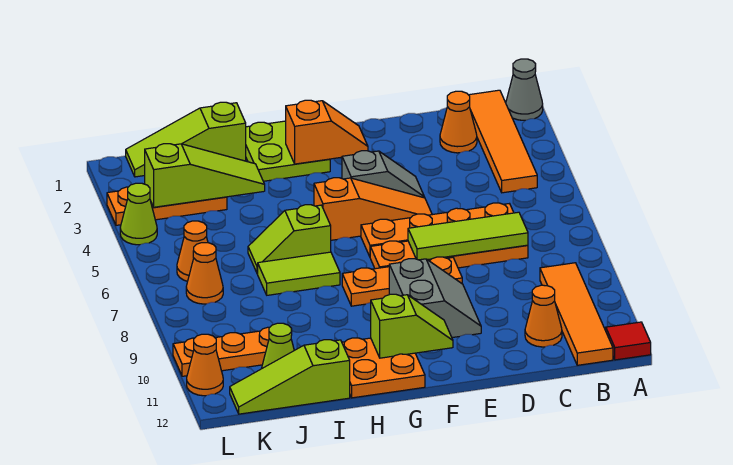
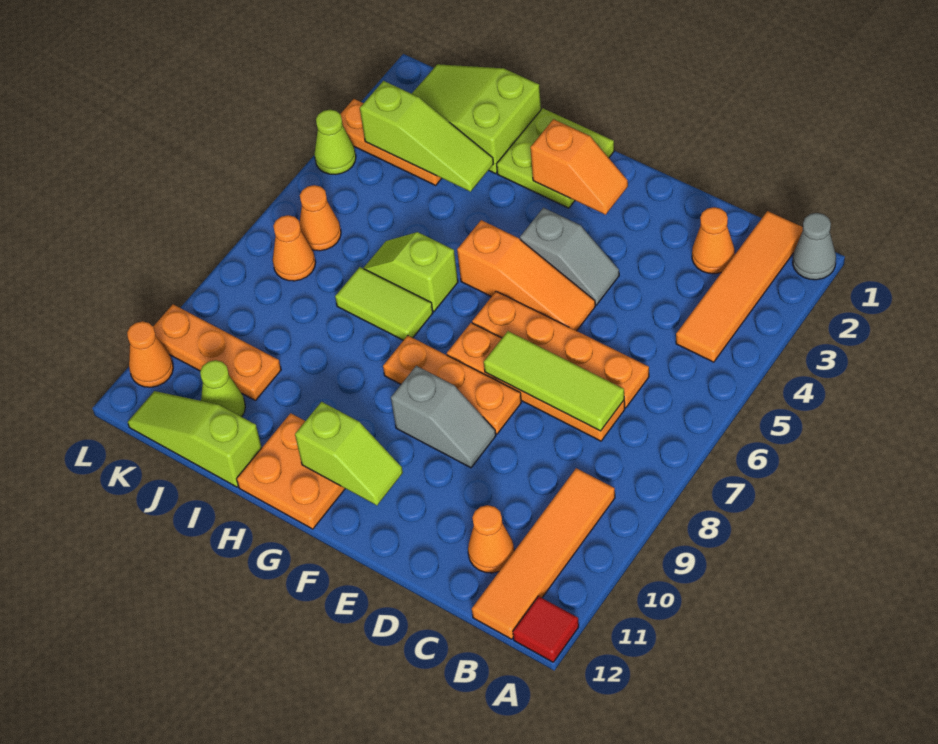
grey slope E9:F10 level 1 top F -> grey slope E9:F9 level 1 top F
lime slope I1:K1 level 1 top I -> lime slope I1:K2 level 1 top I

